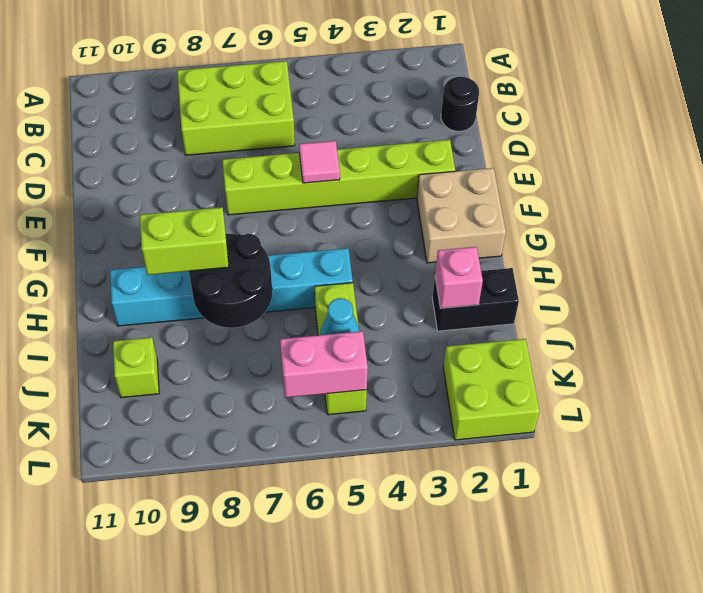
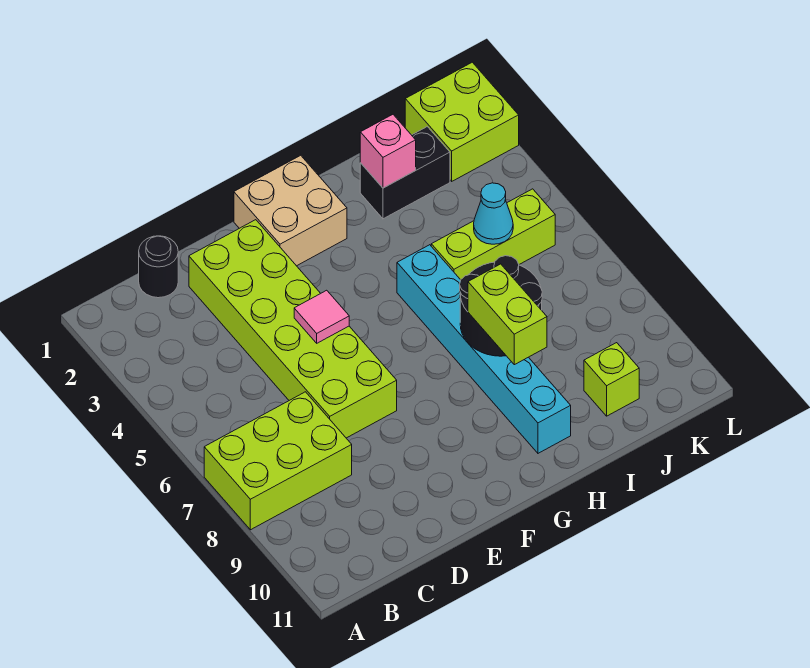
lime brick B6:C8 level 1 -> lime brick A7:C8 level 1
lime brick E2:E7 level 1 -> lime brick D2:E7 level 1
black brick I1:I2 level 1 -> black brick I2:J2 level 1
pink brick K5:K6 level 2 -> none

